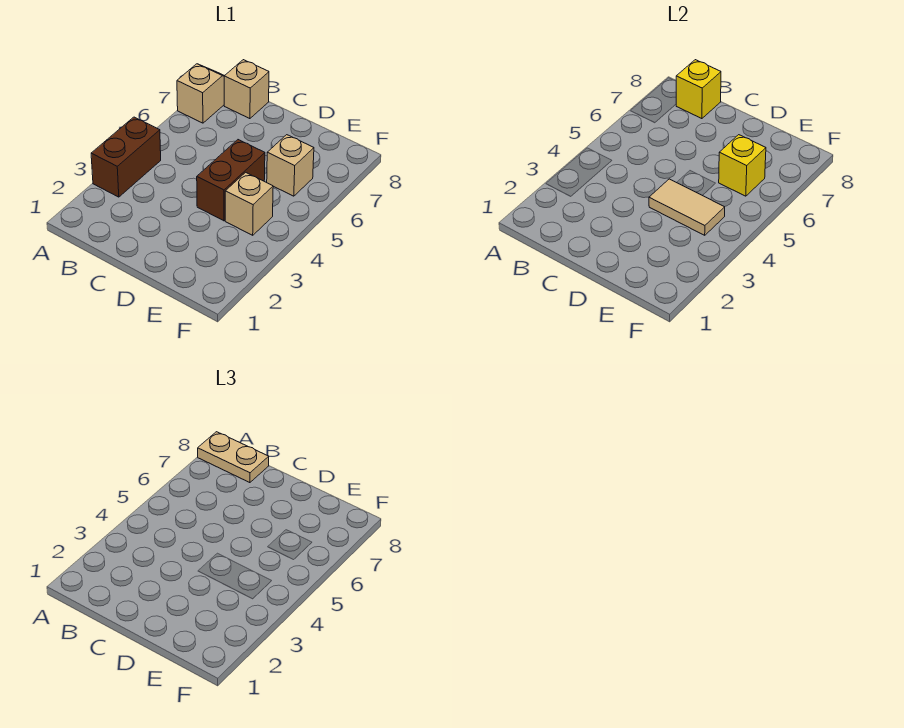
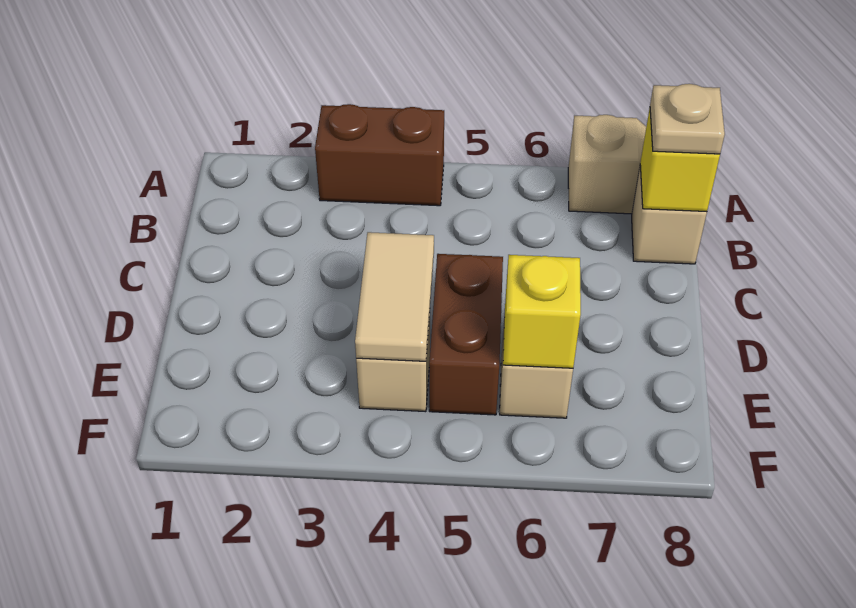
tan plate A8:B8 level 3 -> tan plate B8 level 3
brown brick D4:D5 level 1 -> brown brick D5:E5 level 1

